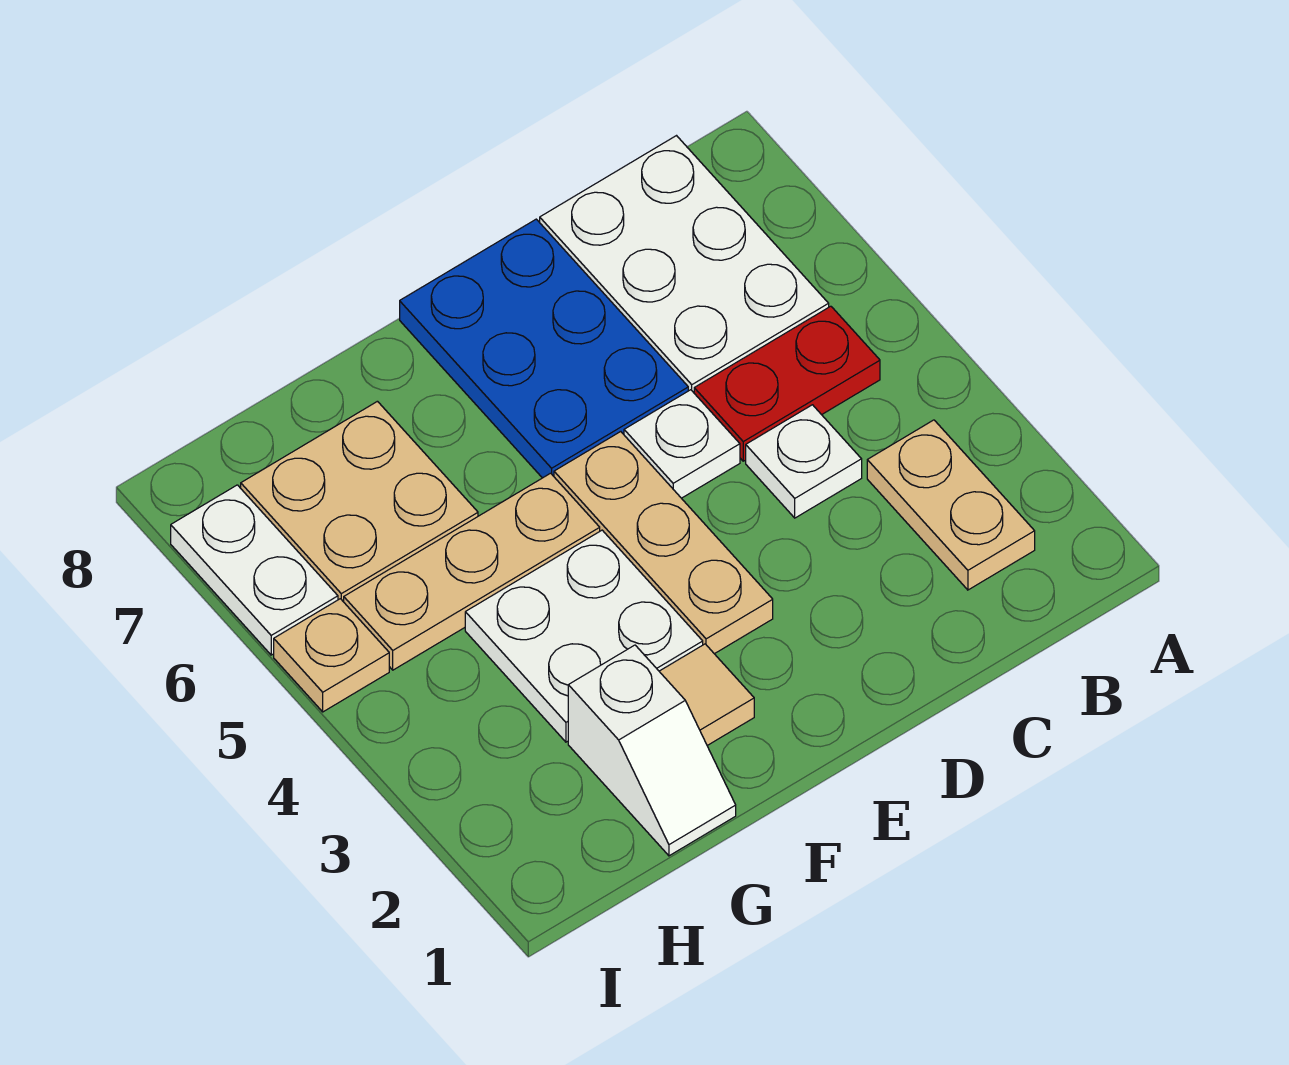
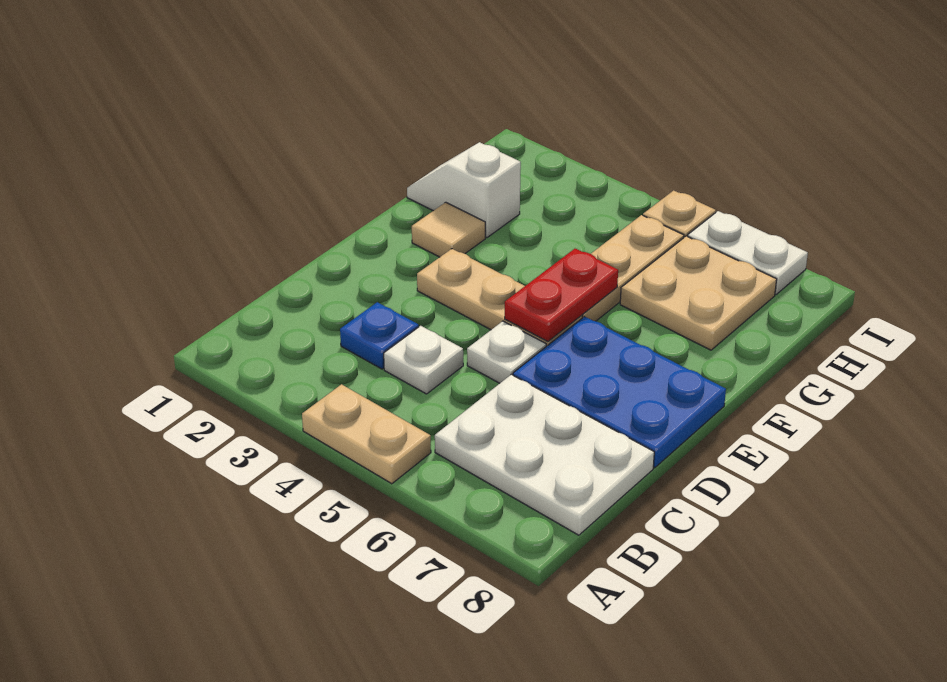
tan plate B2:B3 level 1 -> tan plate A4:A5 level 1
red plate B5:C5 level 1 -> red plate E5:F5 level 2
none -> blue plate C3 level 1
white plate F3:G4 level 1 -> none

